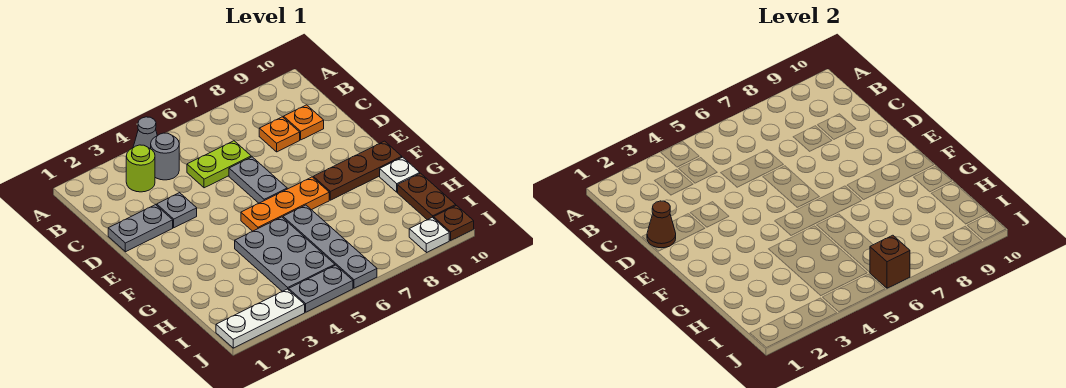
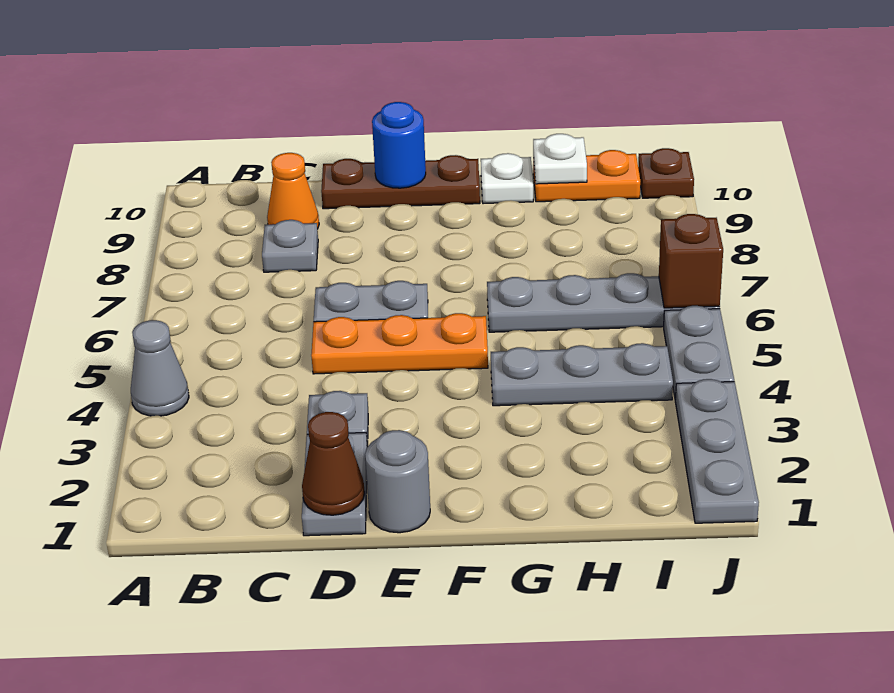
lime round brick B3 level 1 -> none
grey round brick B4 level 1 -> grey round brick E1 level 1
lime plate C5:C6 level 1 -> none
orange plate C8 level 1 -> grey plate C8 level 1
orange plate C9 level 1 -> orange cone C9 level 1
none -> blue round brick E10 level 2
orange plate F5:F7 level 1 -> orange plate D5:F5 level 1
brown plate F8:F10 level 1 -> brown plate D10:F10 level 1
grey plate G4:I5 level 1 -> grey plate G4:I4 level 1
brown plate H10:I10 level 1 -> orange plate H10:I10 level 1
white plate J1:J3 level 1 -> grey plate J1:J3 level 1
white plate J9 level 1 -> white plate H10 level 2

